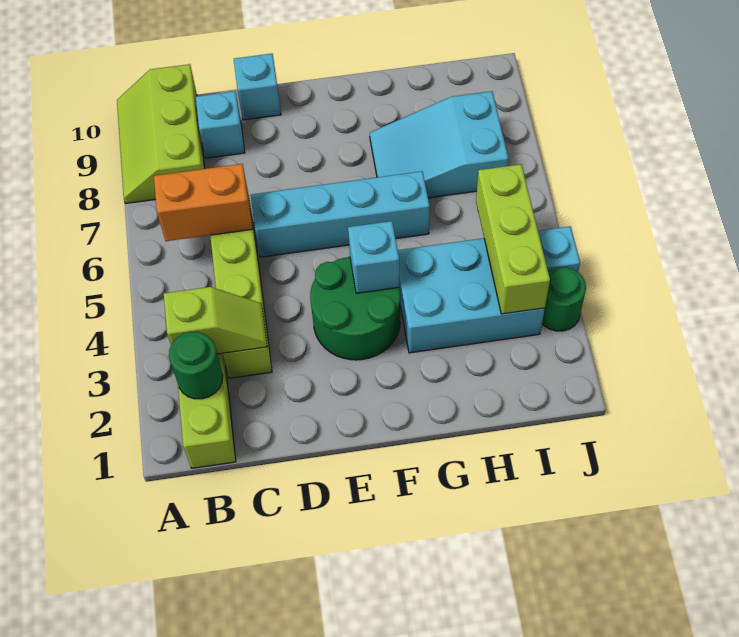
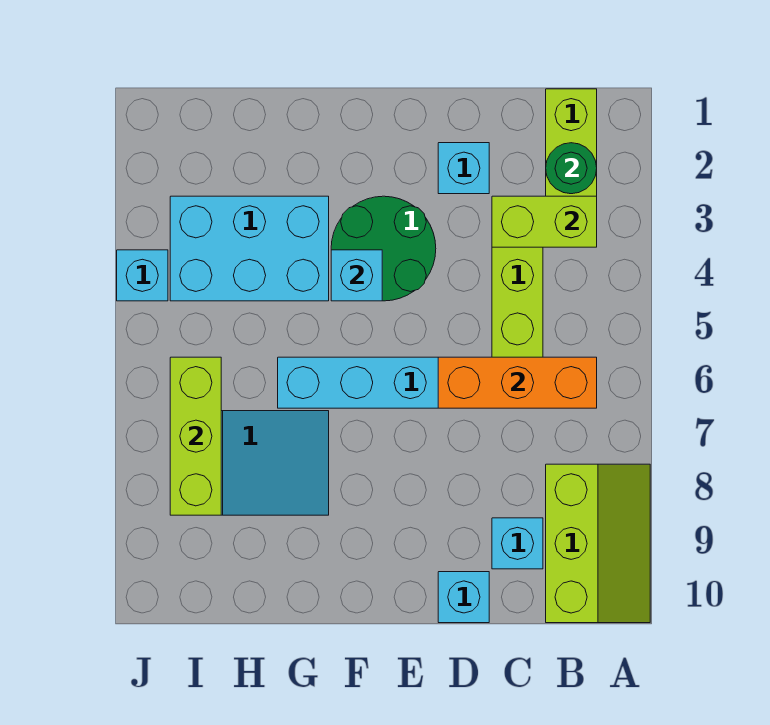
lime slope B3:C3 level 2 top B -> lime brick B3:C3 level 2
orange brick B6:C6 level 2 -> orange brick B6:D6 level 2
none -> cyan brick D2 level 1
lime brick I3:I5 level 2 -> lime brick I6:I8 level 2
green round brick J3 level 1 -> none

